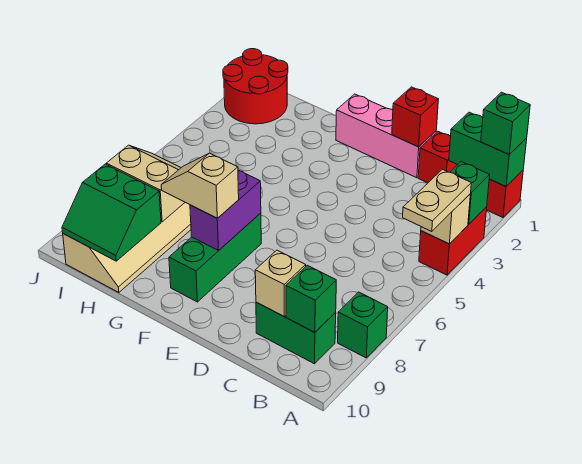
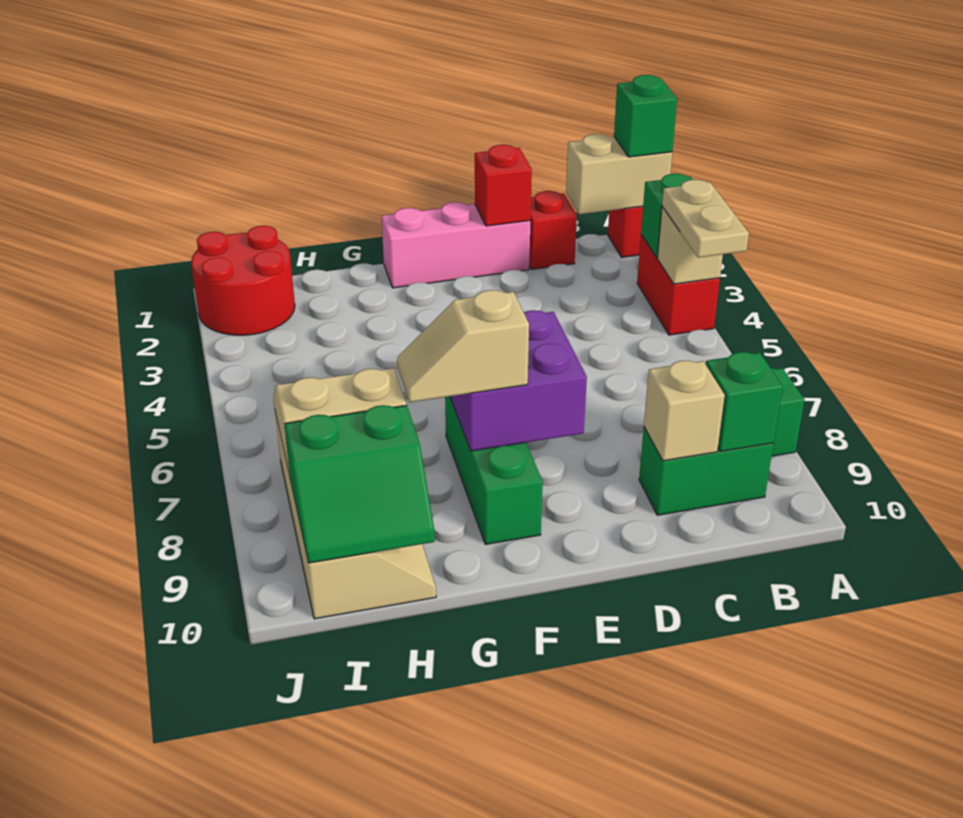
green brick A1:B1 level 2 -> tan brick A1:B1 level 2
purple brick F7:F8 level 2 -> purple brick E7:F8 level 2

